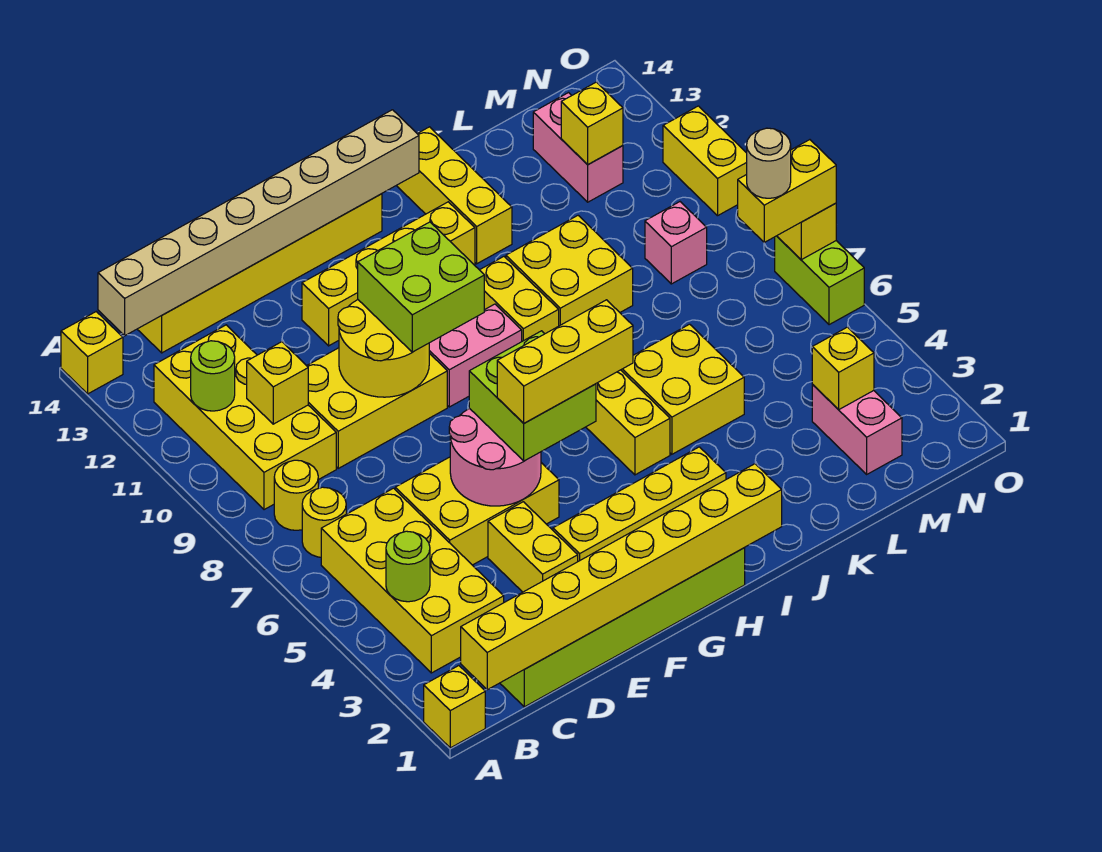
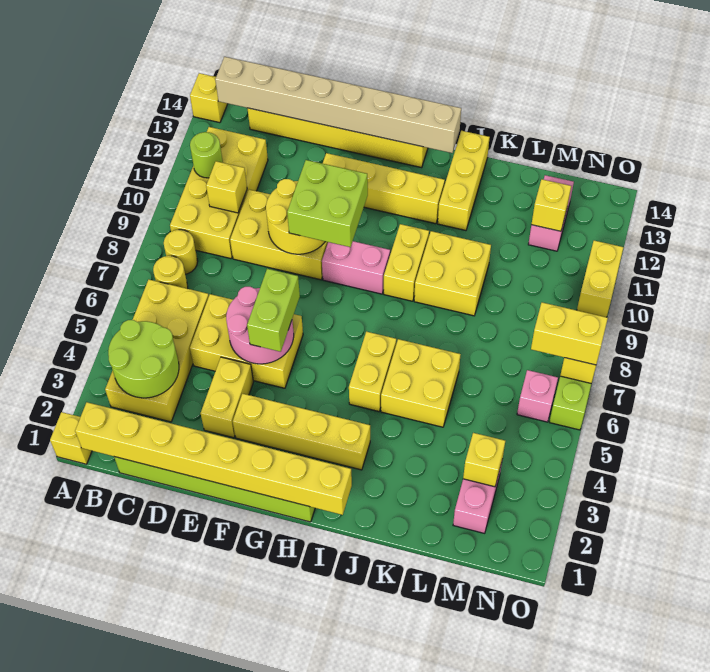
lime round brick B4 level 2 -> lime round brick B3:C4 level 2
lime brick F5:G6 level 3 -> lime brick F5:F6 level 3
yellow brick F5:H5 level 4 -> none
pink brick M9 level 1 -> pink brick N6 level 1
tan round brick N7 level 4 -> none

